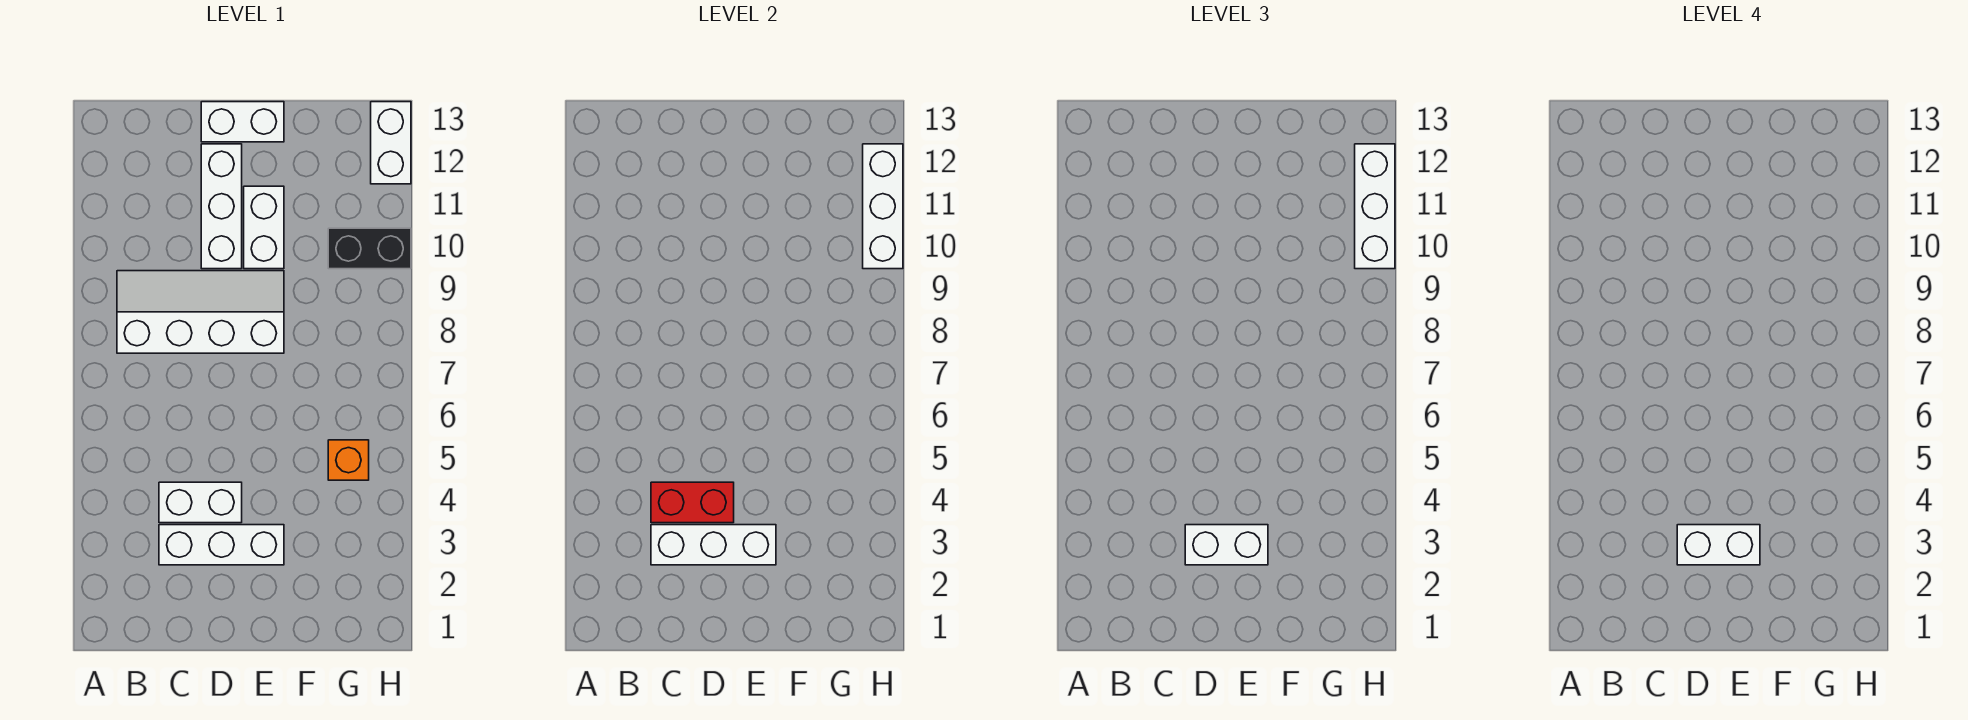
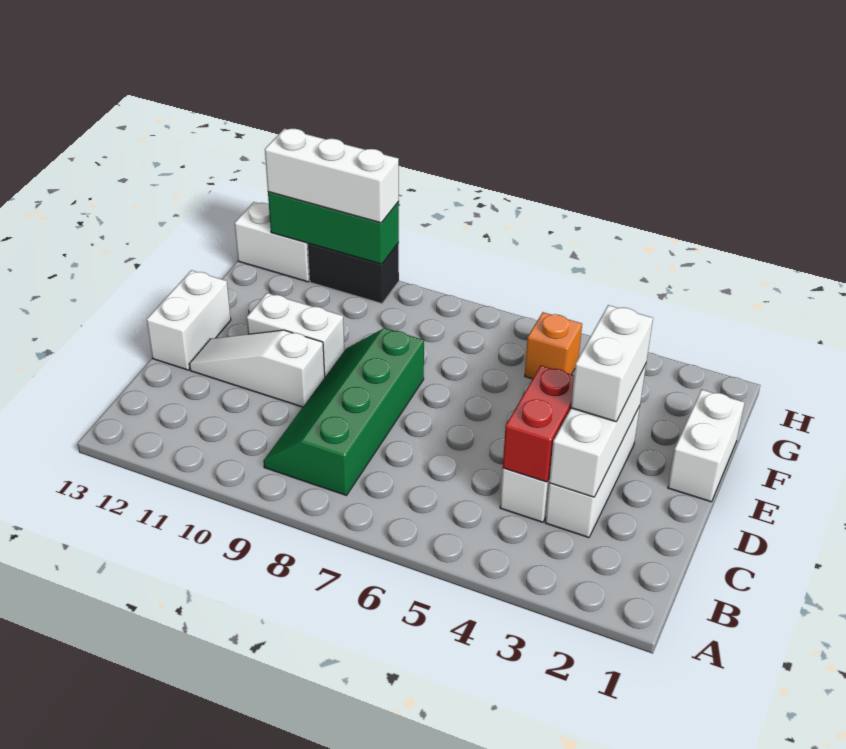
white slope B8:E9 level 1 top 8 -> green slope B8:E9 level 1 top 8
white brick D3:E3 level 4 -> white brick E1:F1 level 1
white brick D10:D12 level 1 -> white slope D10:D12 level 1 top 10
black brick G10:H10 level 1 -> black brick H10:H11 level 1
white brick H10:H12 level 2 -> green brick H10:H12 level 2

